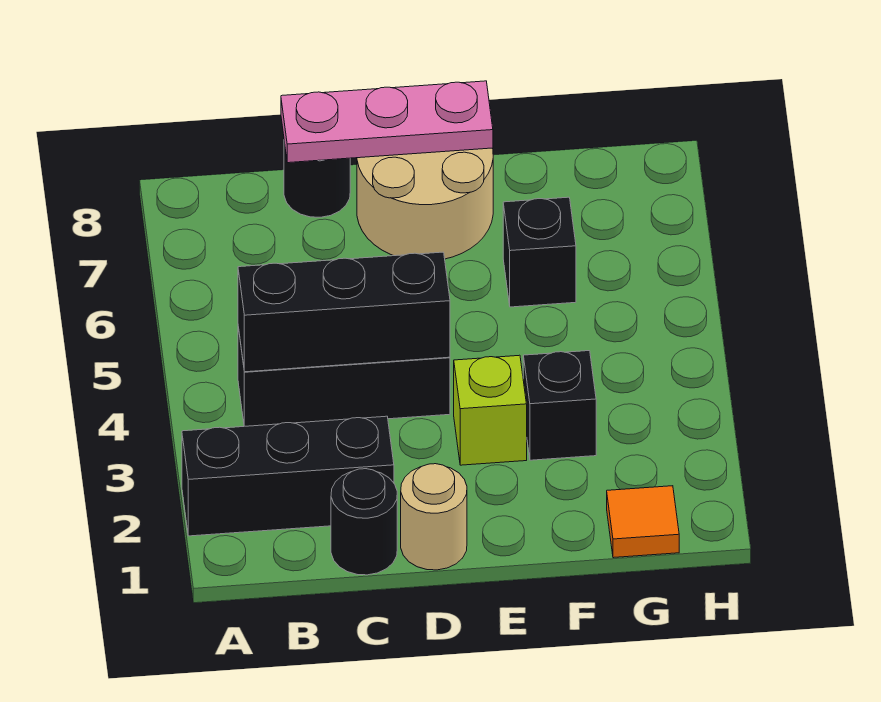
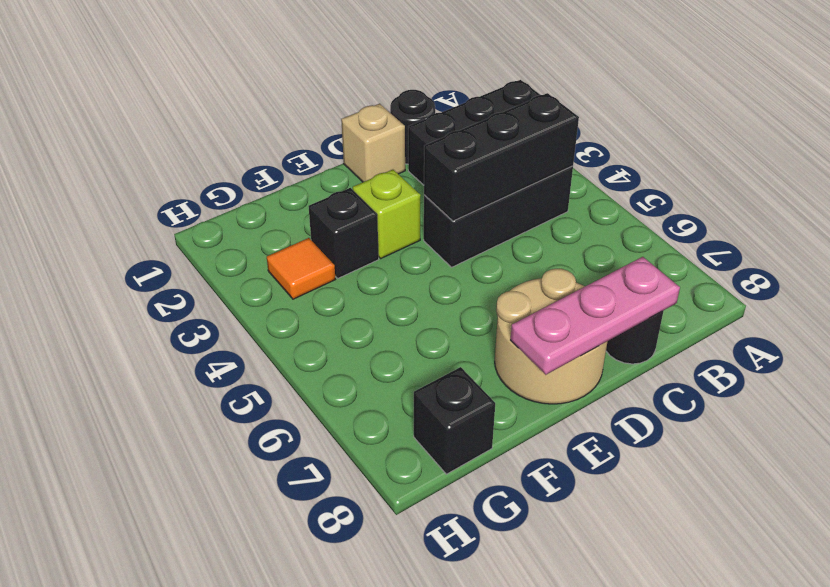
tan round brick D1 level 1 -> tan brick D1 level 1
black brick F6 level 1 -> black brick G8 level 1
orange tile G1 level 1 -> orange tile G3 level 1

